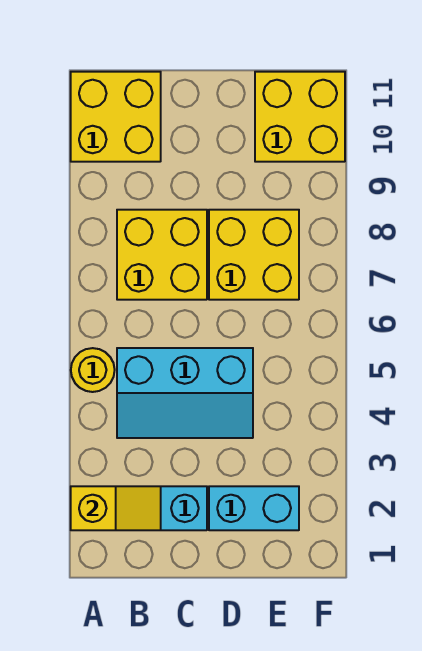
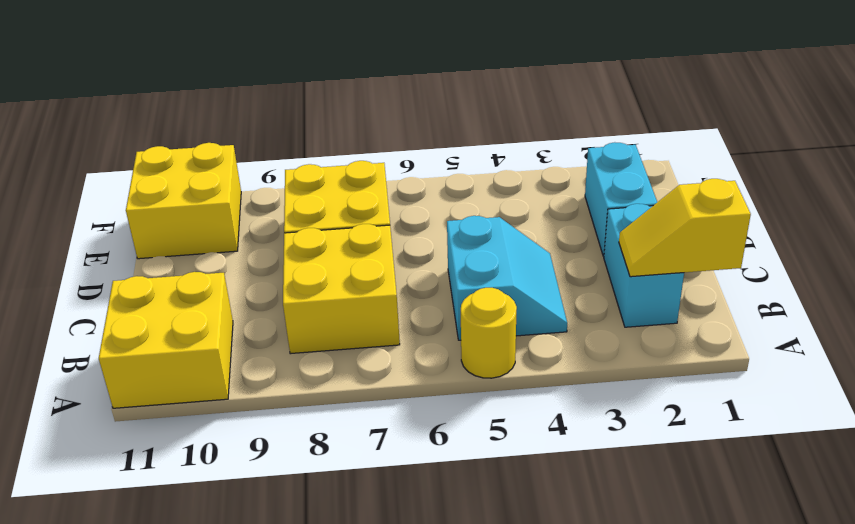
yellow slope A2:B2 level 2 top A -> yellow slope B1:B2 level 2 top 1
cyan slope B4:D5 level 1 top 5 -> cyan slope B4:C5 level 1 top 5

